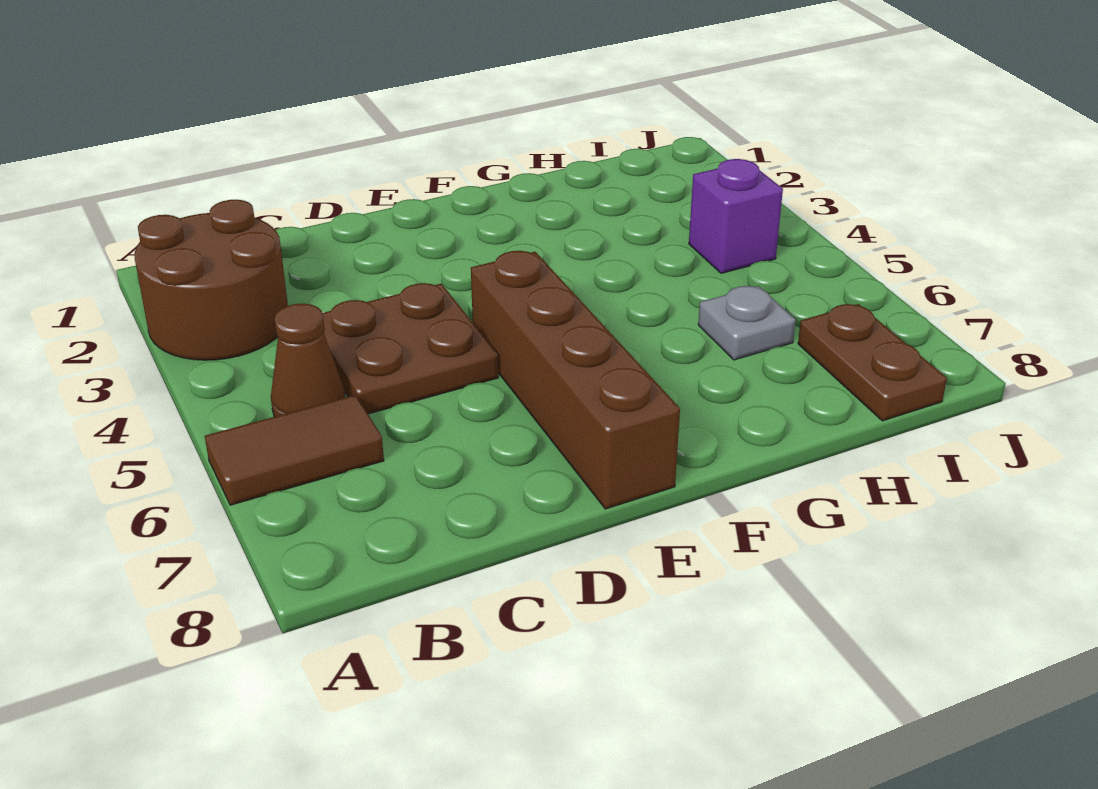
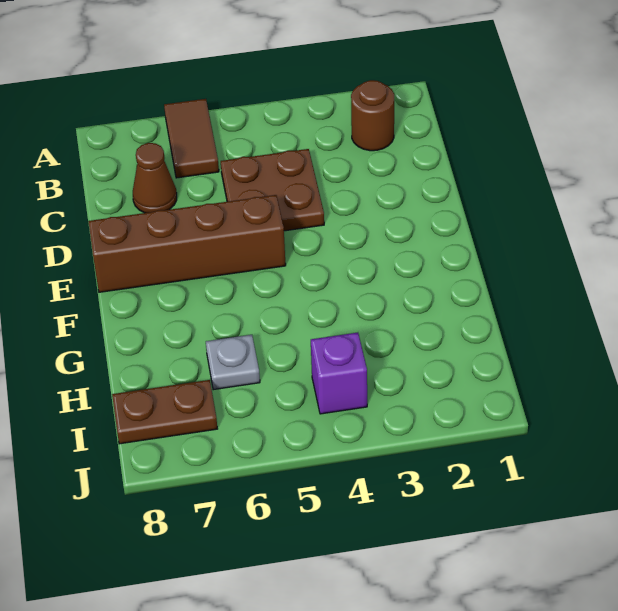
brown round brick A2:B3 level 1 -> brown round brick B2 level 1
brown cone B5 level 1 -> brown cone C7 level 1

